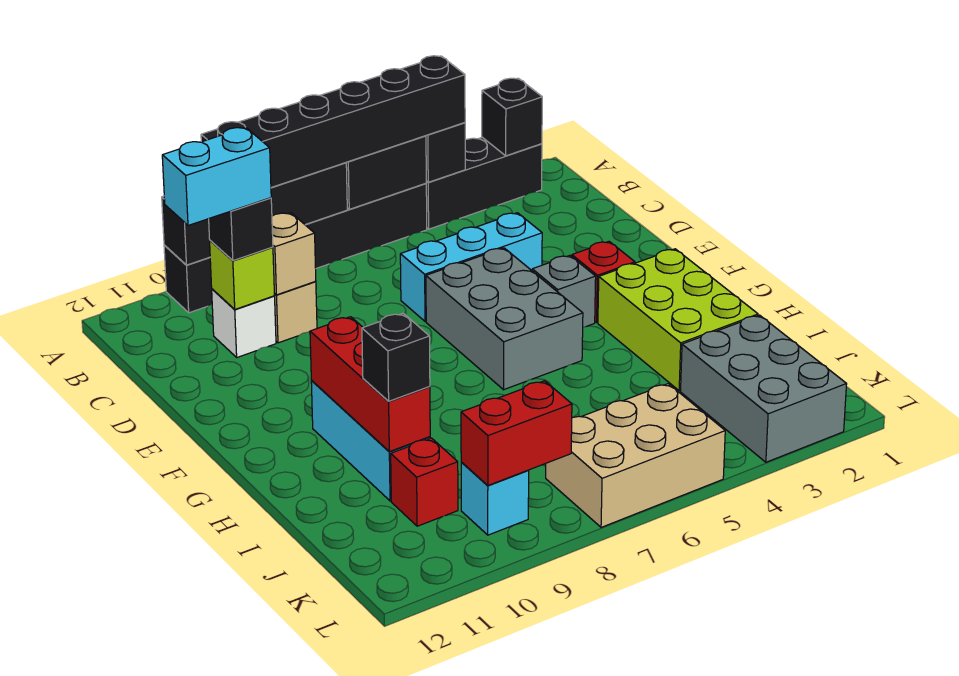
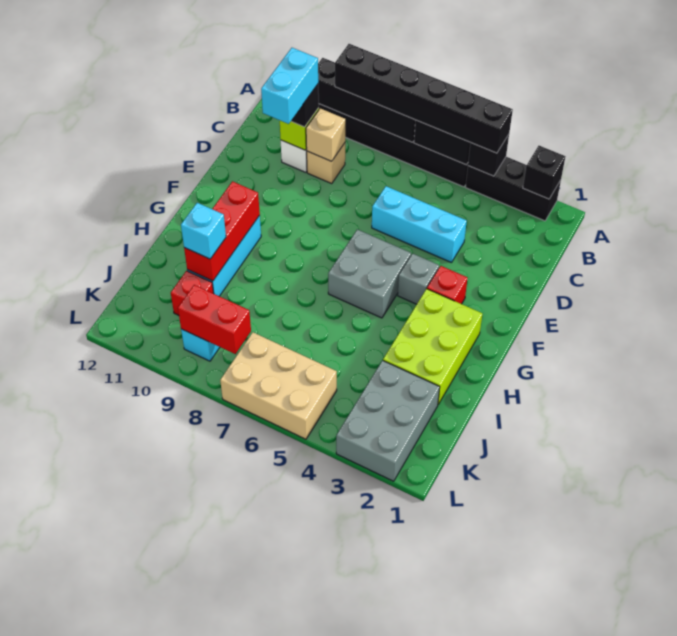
cyan brick C10:C11 level 4 -> cyan brick C10:D10 level 4
grey brick E5:G6 level 1 -> grey brick F5:G6 level 1
black brick I10 level 3 -> cyan brick I10 level 3

